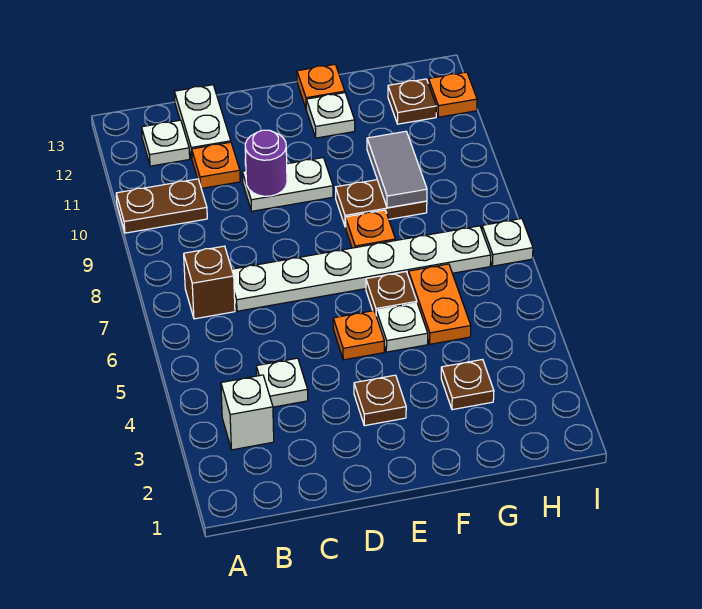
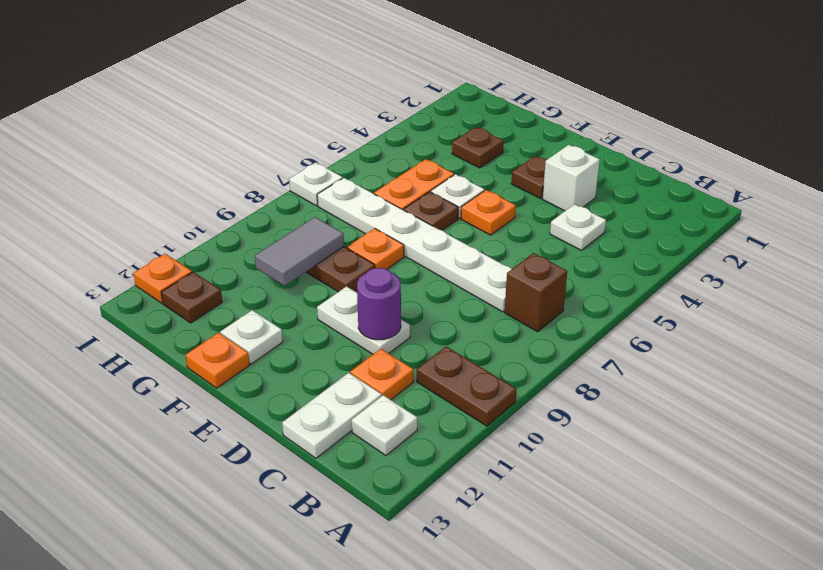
white brick B3 level 1 -> white brick D3 level 1

